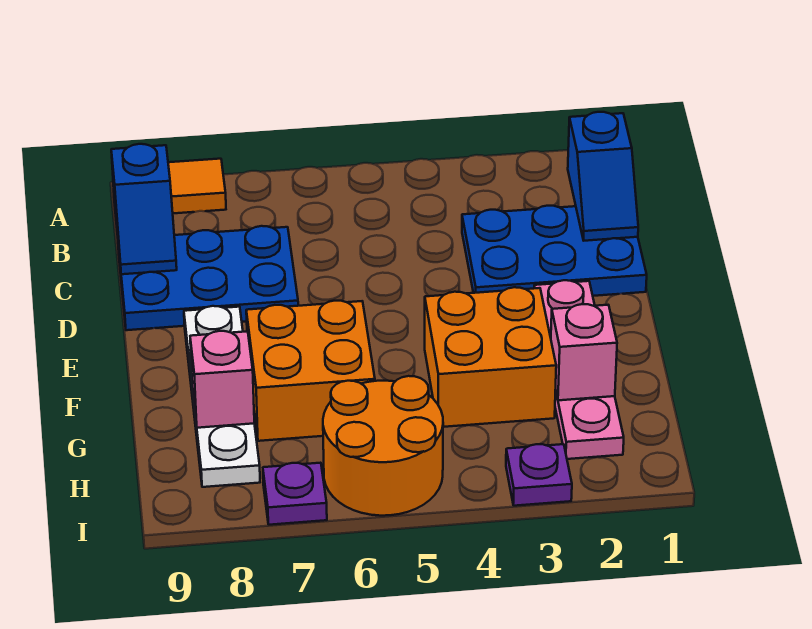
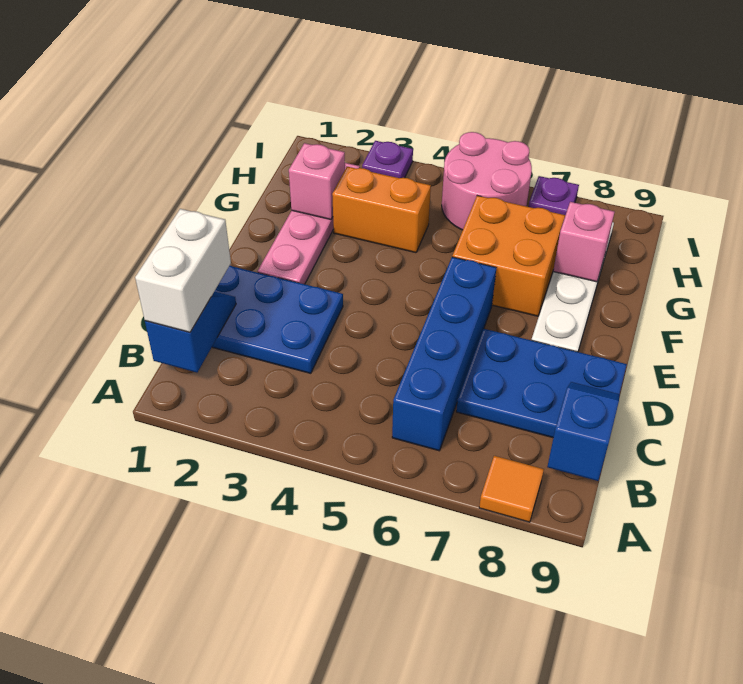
none -> white brick B1:C1 level 3
none -> blue brick B6:E6 level 1
orange brick F3:G4 level 1 -> orange brick G3:G4 level 1
orange round brick H5:I6 level 1 -> pink round brick H5:I6 level 1

